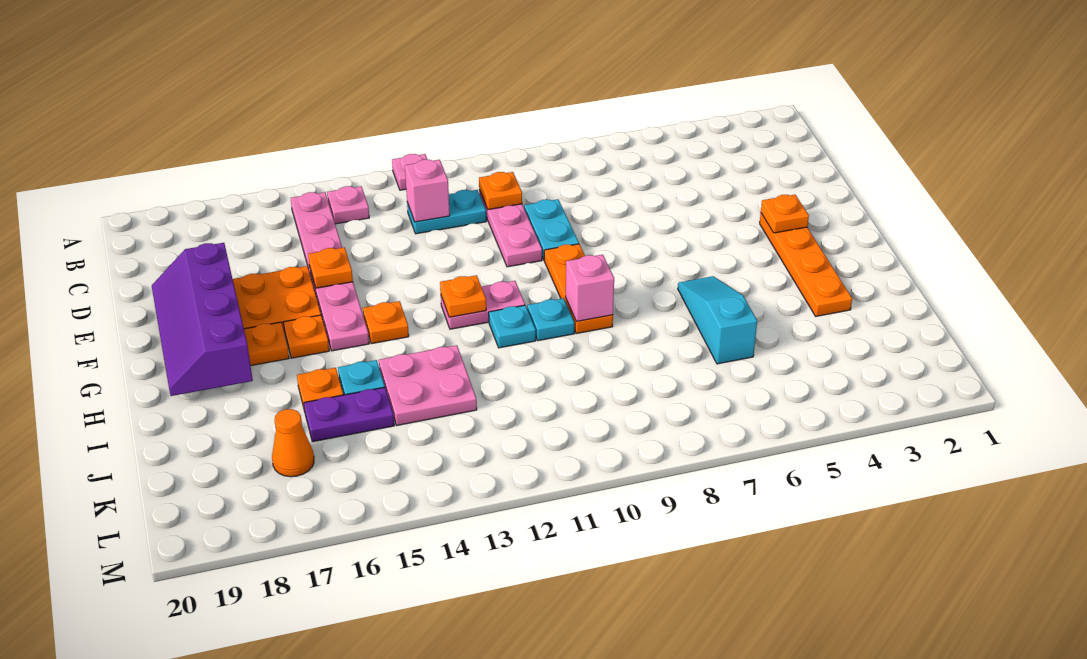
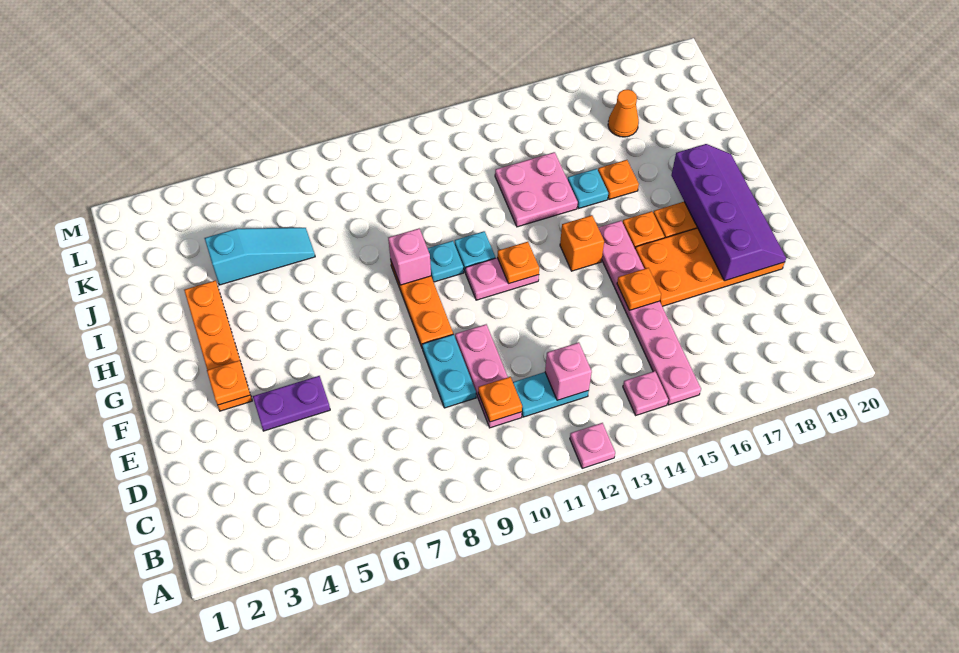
orange plate G14 level 1 -> orange brick G14 level 1
cyan slope H6:J6 level 1 top J -> cyan slope J4:J6 level 1 top 4
purple plate J15:J16 level 1 -> purple plate E4:E5 level 1

